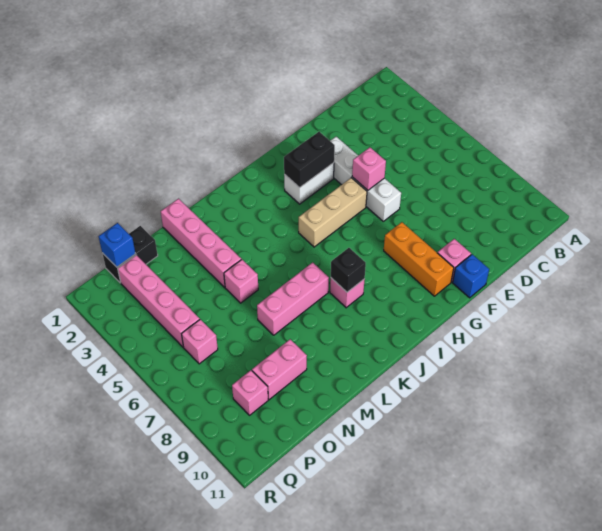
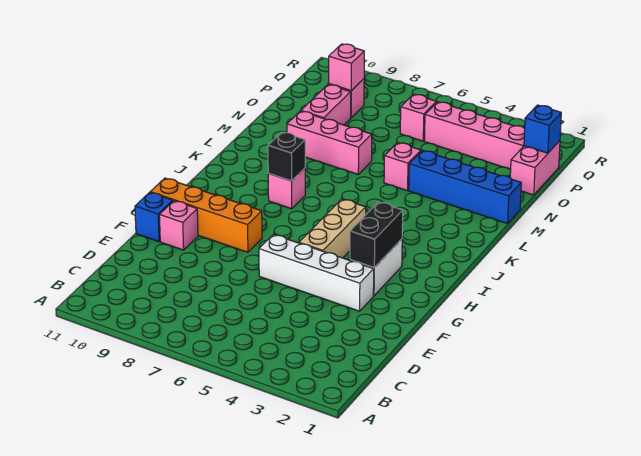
pink brick F5 level 2 -> pink brick P9 level 2
orange brick G8:G10 level 1 -> orange brick G8:G11 level 1
pink brick K7:M7 level 1 -> pink brick M7:M9 level 1
pink brick M1:M4 level 1 -> blue brick M1:M4 level 1
black brick O1:P1 level 1 -> pink brick O1:P1 level 1

